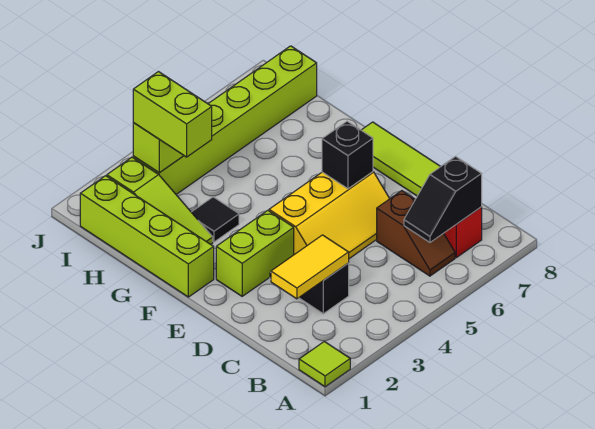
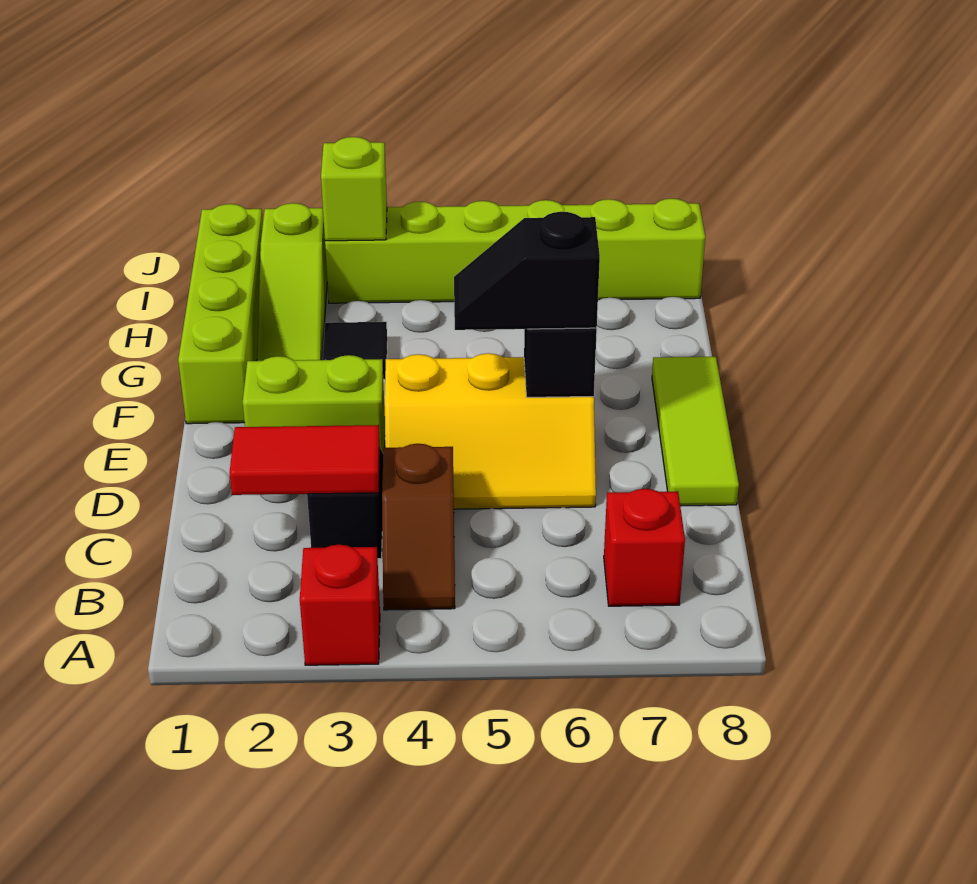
lime tile A1 level 1 -> none
none -> red brick A3 level 1
brown slope B6:C6 level 1 top C -> brown slope B4:C4 level 1 top C
black slope B6:B7 level 2 top 7 -> black slope E5:E6 level 3 top 6
yellow tile C2:C3 level 2 -> red tile C2:C3 level 2
lime brick H3:I3 level 3 -> none

